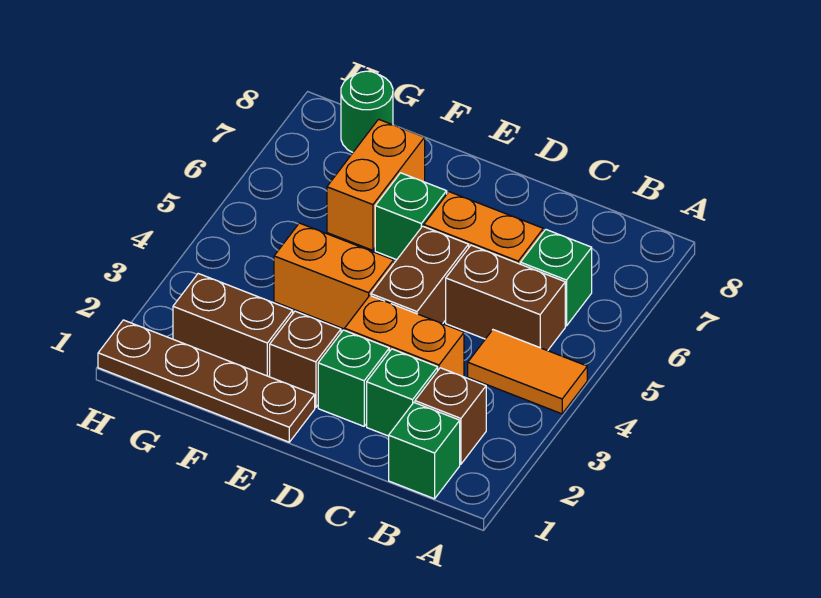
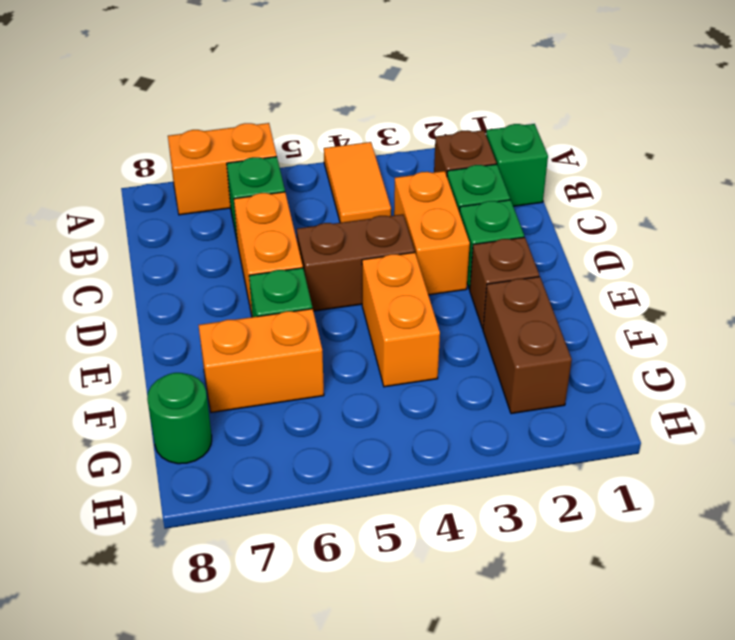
none -> orange brick A6:A7 level 1
brown brick B5:C5 level 1 -> none
brown plate E1:H1 level 1 -> none

